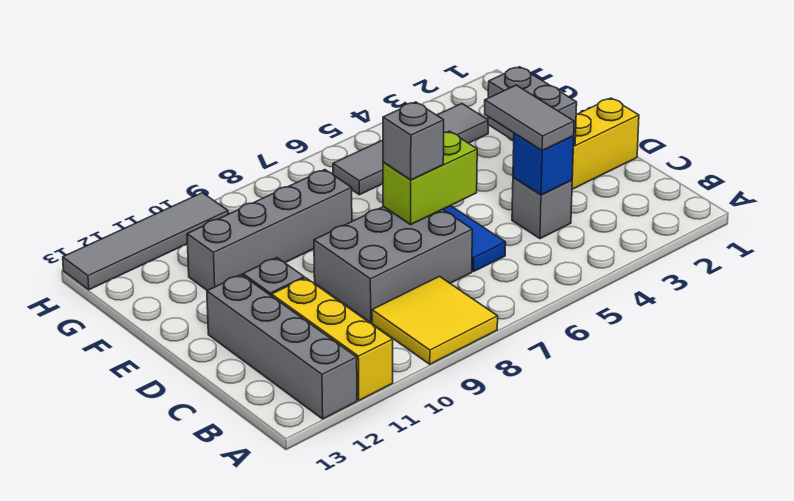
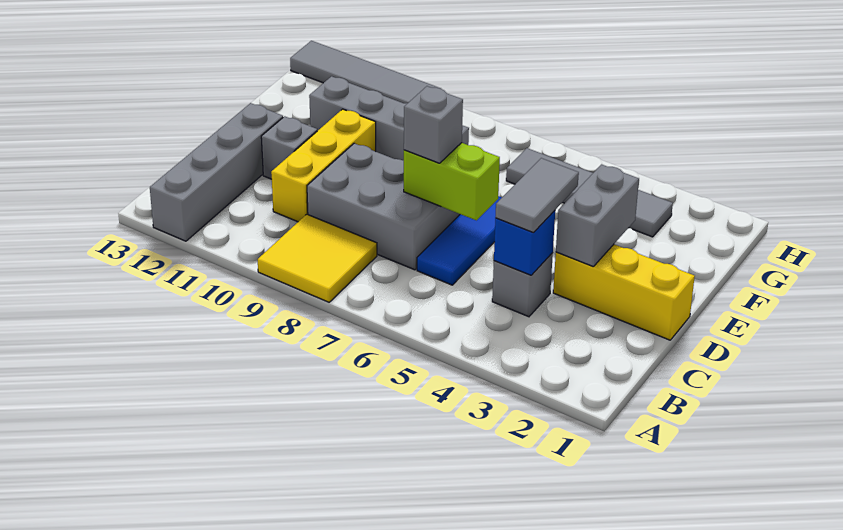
yellow brick A11:C11 level 1 -> yellow brick C10:E10 level 1

